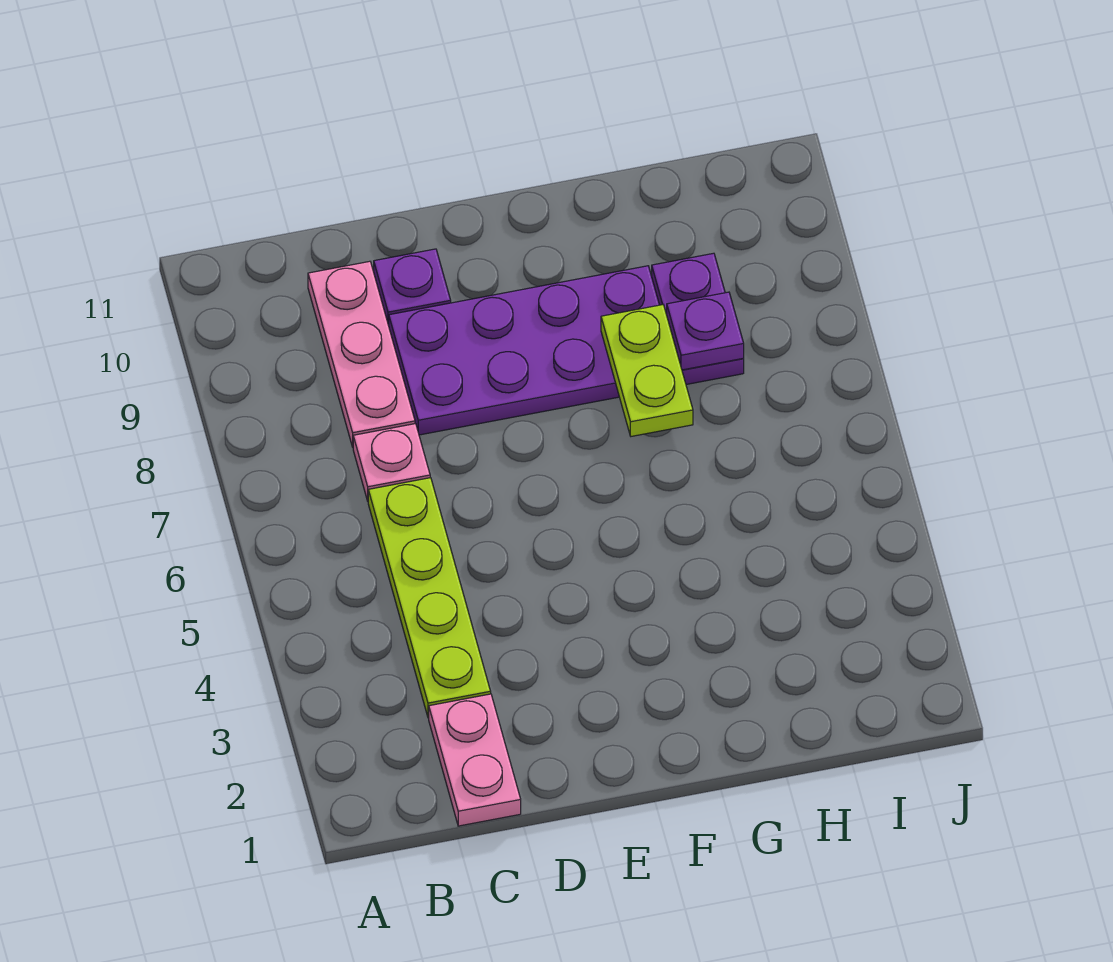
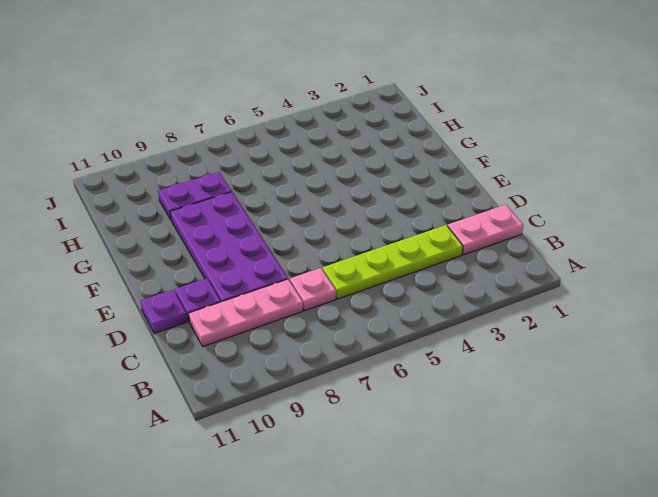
lime plate G7:G8 level 2 -> none
purple plate H8 level 2 -> purple plate D11 level 1

